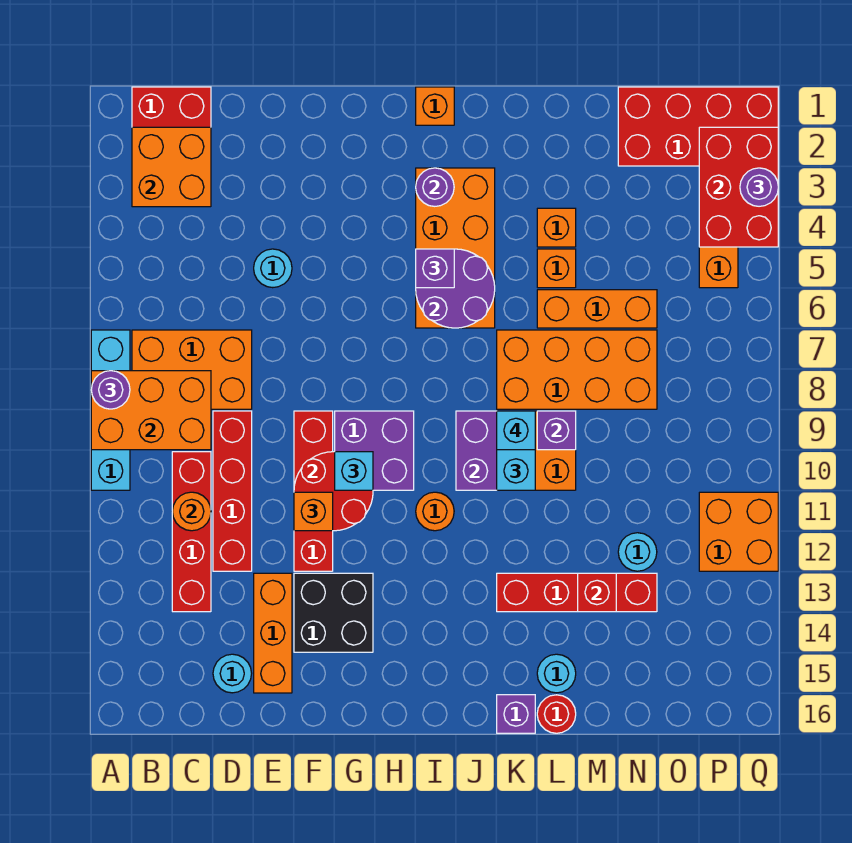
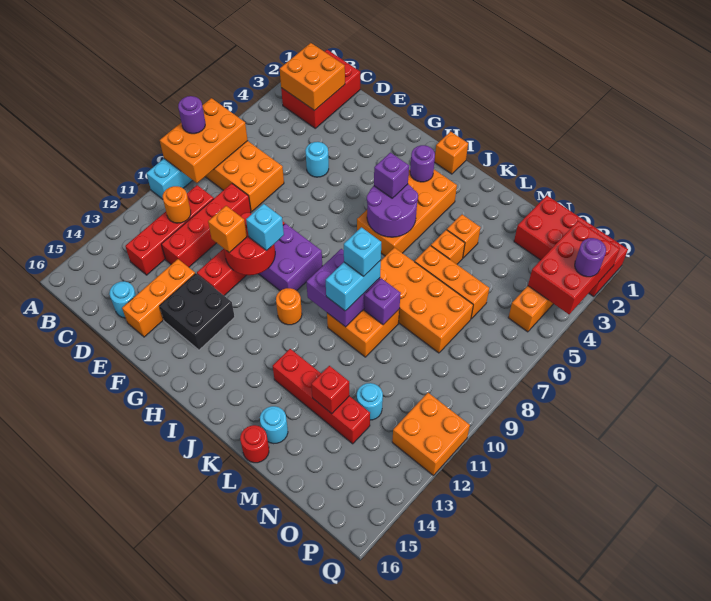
orange brick A8:C9 level 2 -> orange brick A7:B9 level 2
purple brick K16 level 1 -> none

